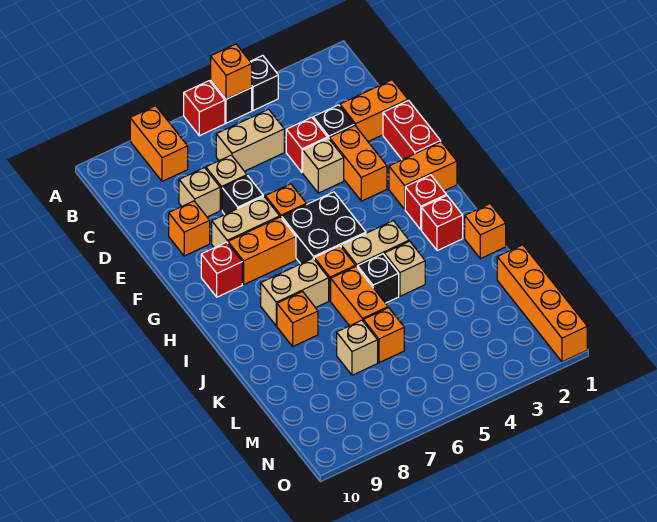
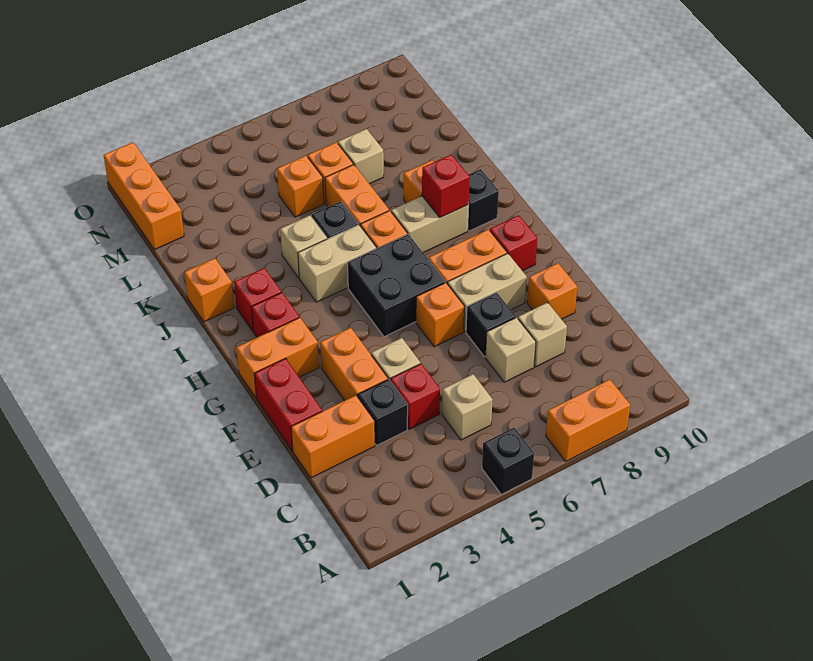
black brick A4 level 1 -> black brick I9 level 1
orange brick A5 level 2 -> orange brick L5 level 1
red brick A6 level 1 -> red brick I8 level 2
orange brick A8:B8 level 1 -> orange brick A7:A8 level 1
tan brick C5:C6 level 1 -> tan brick C5 level 1
orange brick L1:O1 level 1 -> orange brick M1:O1 level 1

